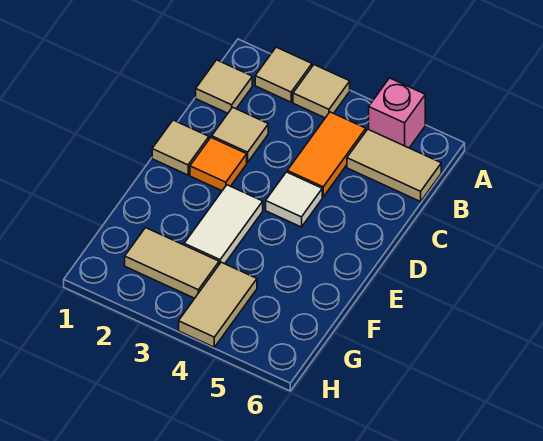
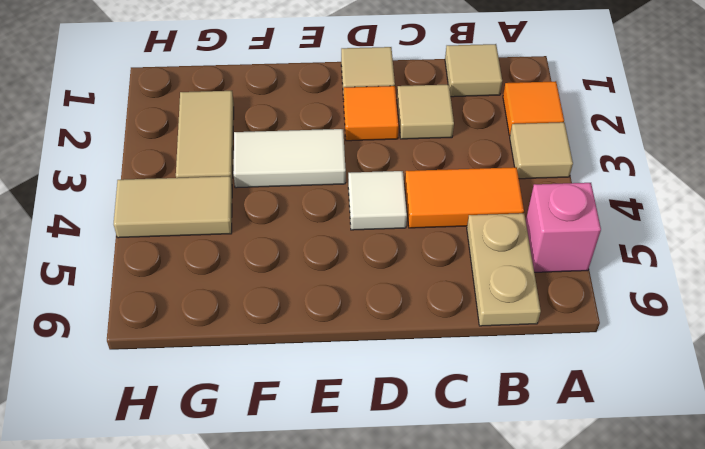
tan tile A2 level 1 -> orange tile A2 level 1
tan tile B5:B6 level 1 -> tan plate B5:B6 level 1

